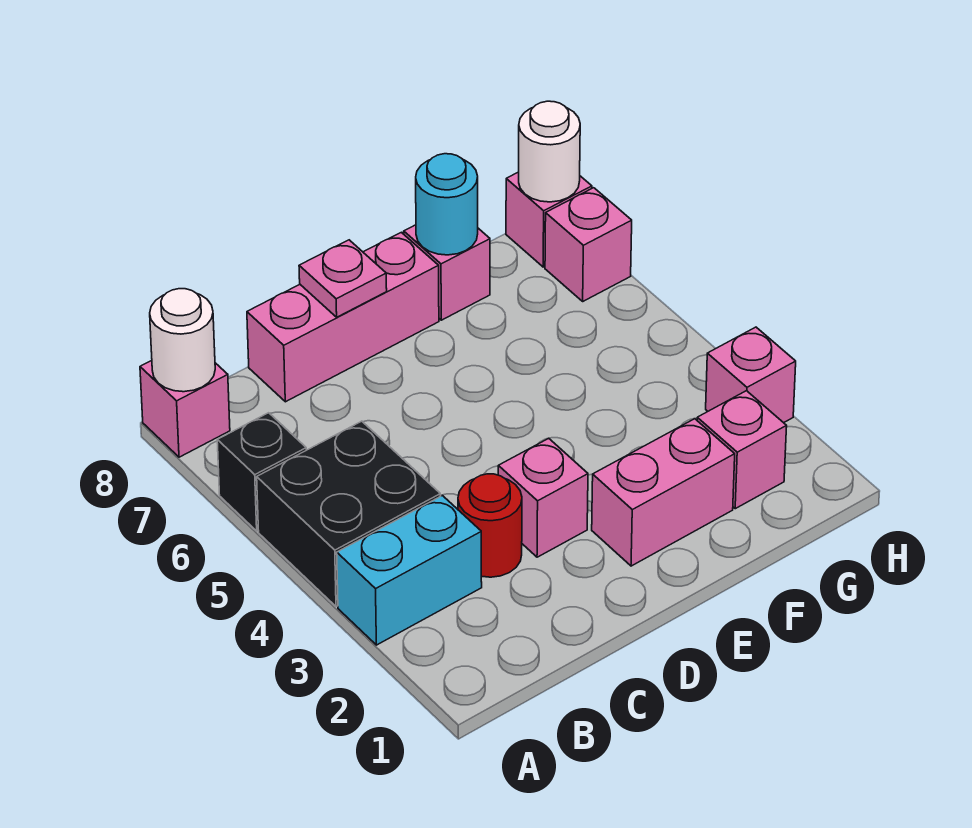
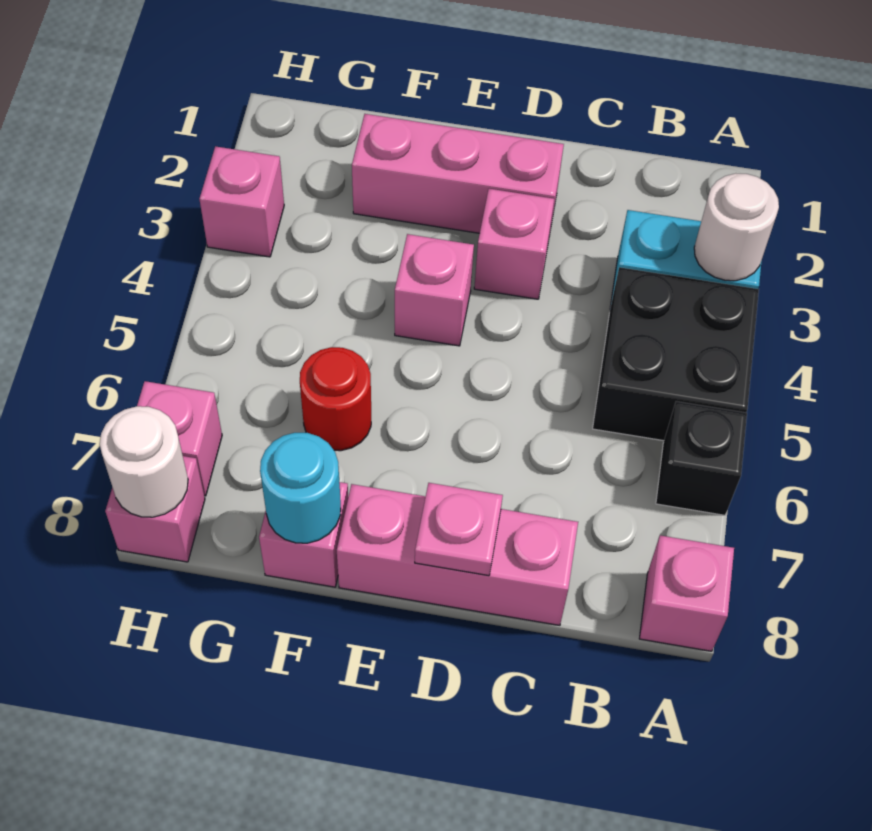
white round brick A8 level 2 -> white round brick A3 level 2
red round brick C3 level 1 -> red round brick F6 level 1
pink brick E2:F2 level 1 -> pink brick D2:F2 level 1
pink brick G2 level 1 -> pink brick E4 level 1

